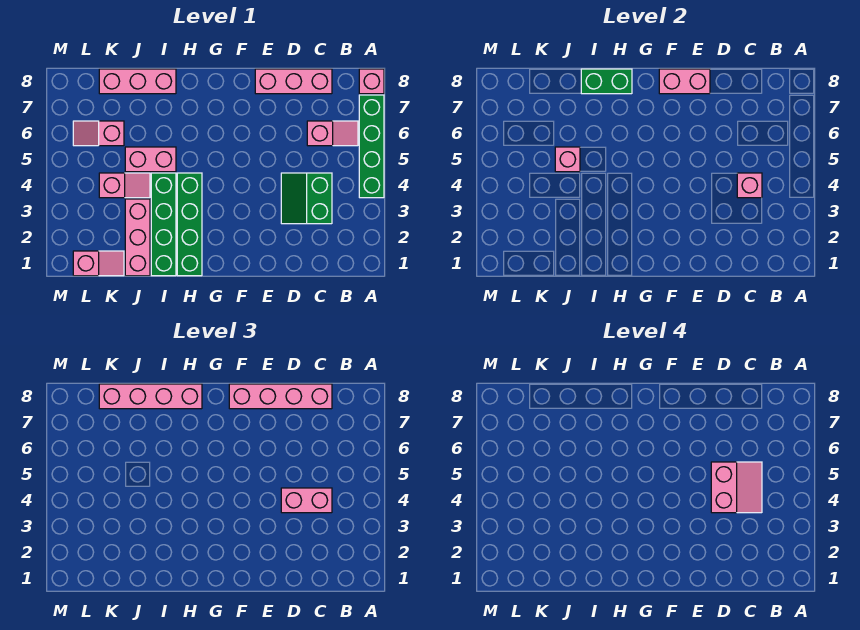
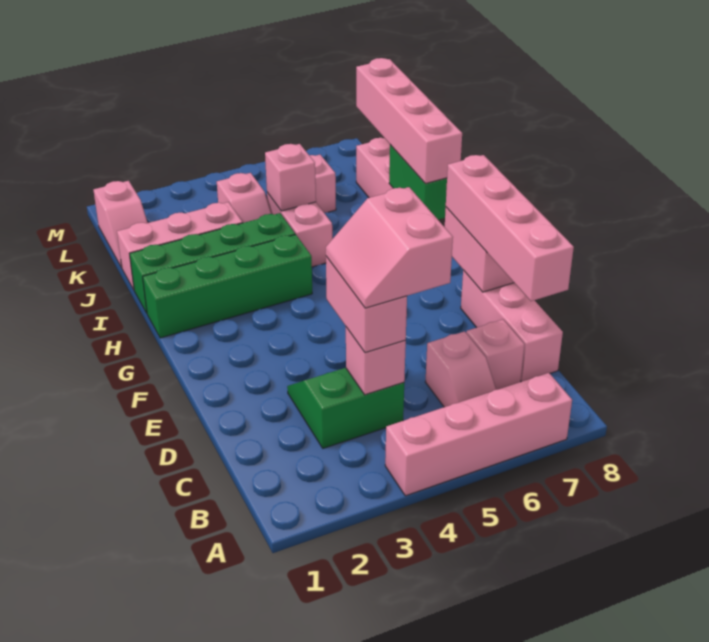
green brick A4:A7 level 1 -> pink brick A4:A7 level 1
pink brick A8 level 1 -> pink brick C7 level 1
pink slope C4:D5 level 4 top D -> pink slope C4:D5 level 4 top 5

